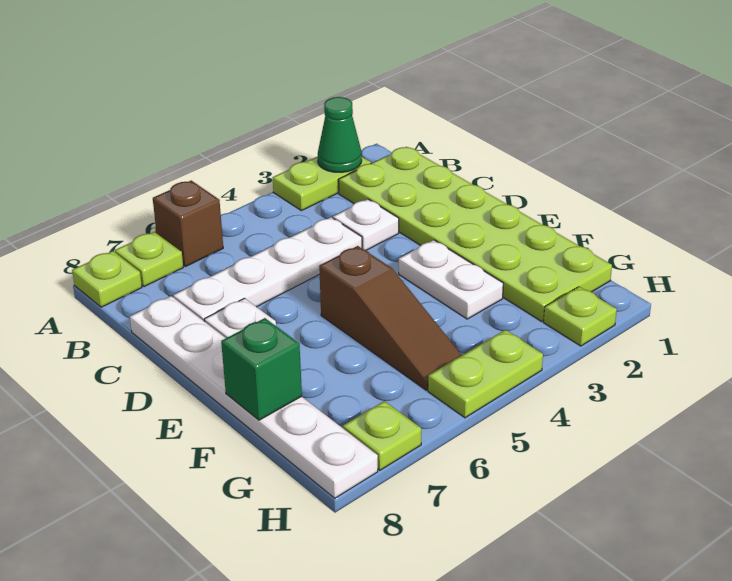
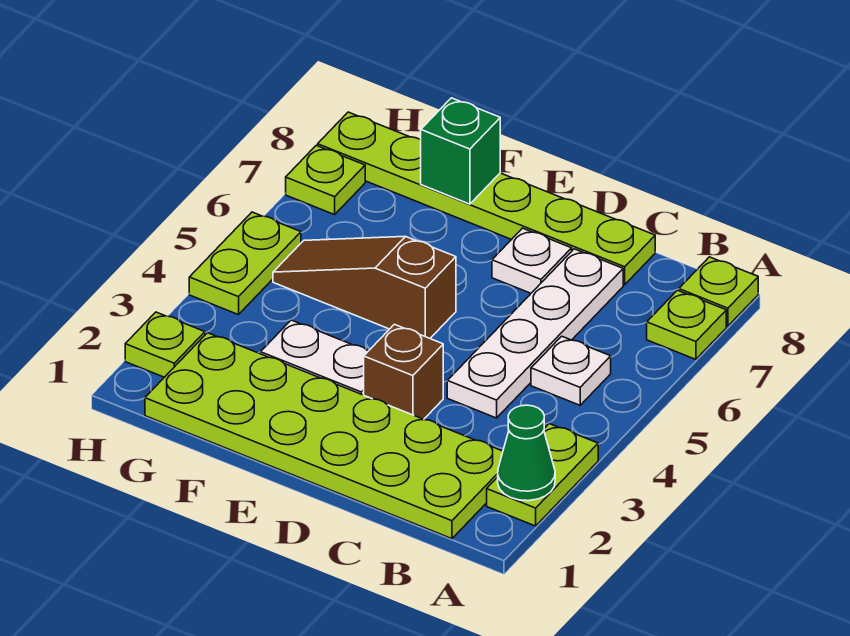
brown brick A6 level 1 -> brown brick D3 level 1
white plate C3 level 1 -> white plate B5 level 1
white plate C8:H8 level 1 -> lime plate C8:H8 level 1

